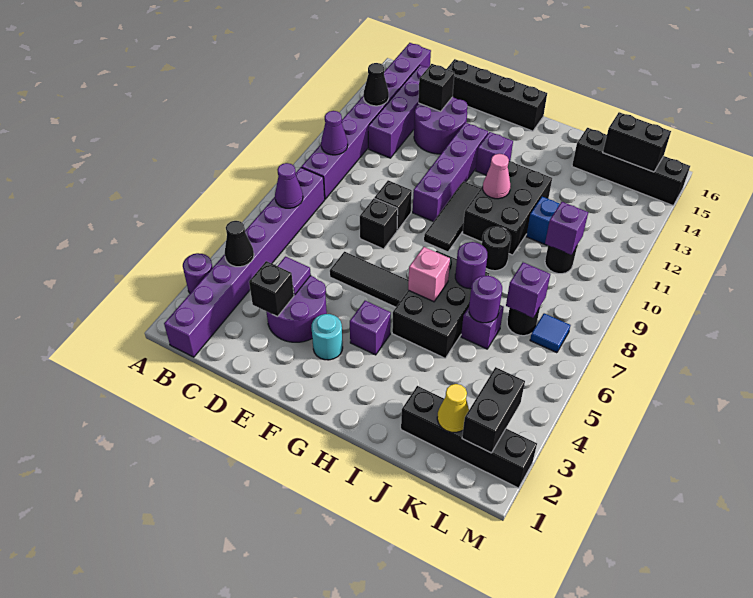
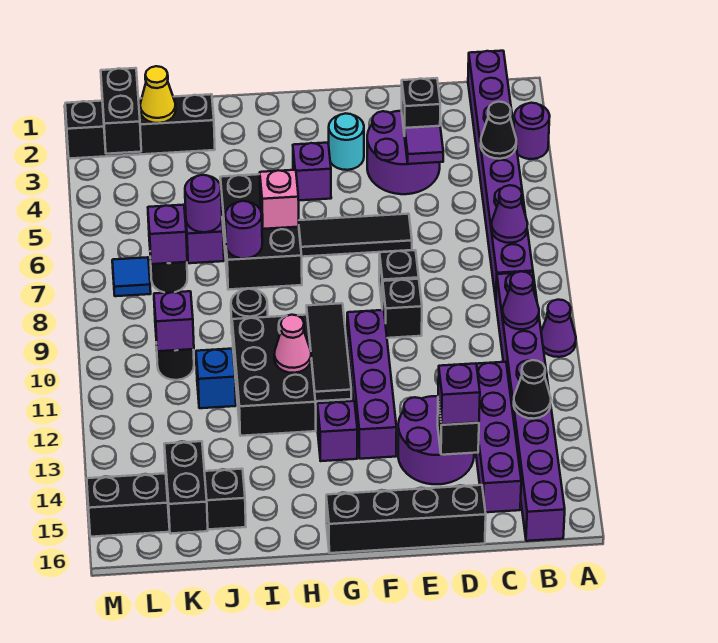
none -> purple cone A10 level 1
none -> purple brick D14 level 3
black brick K15:L15 level 2 -> black brick K15:K16 level 2

